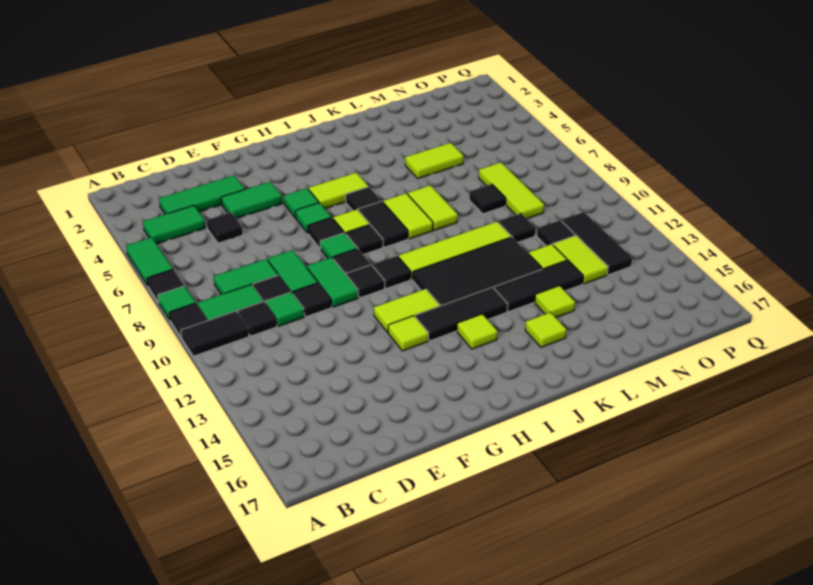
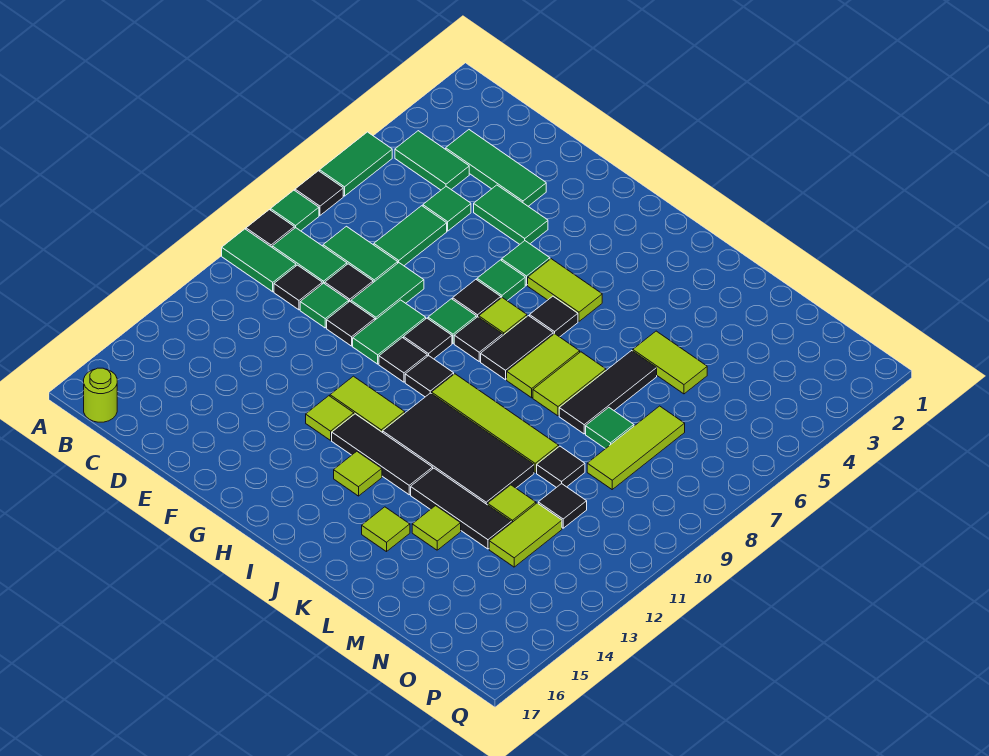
black tile A10:B10 level 1 -> green tile A10:B10 level 1
none -> lime round brick B17 level 1
black tile D5 level 1 -> green tile D5 level 1
none -> green tile D6:D7 level 1
black tile M8 level 1 -> green tile M8 level 1
black tile O11:O13 level 1 -> black tile L6:L8 level 1

